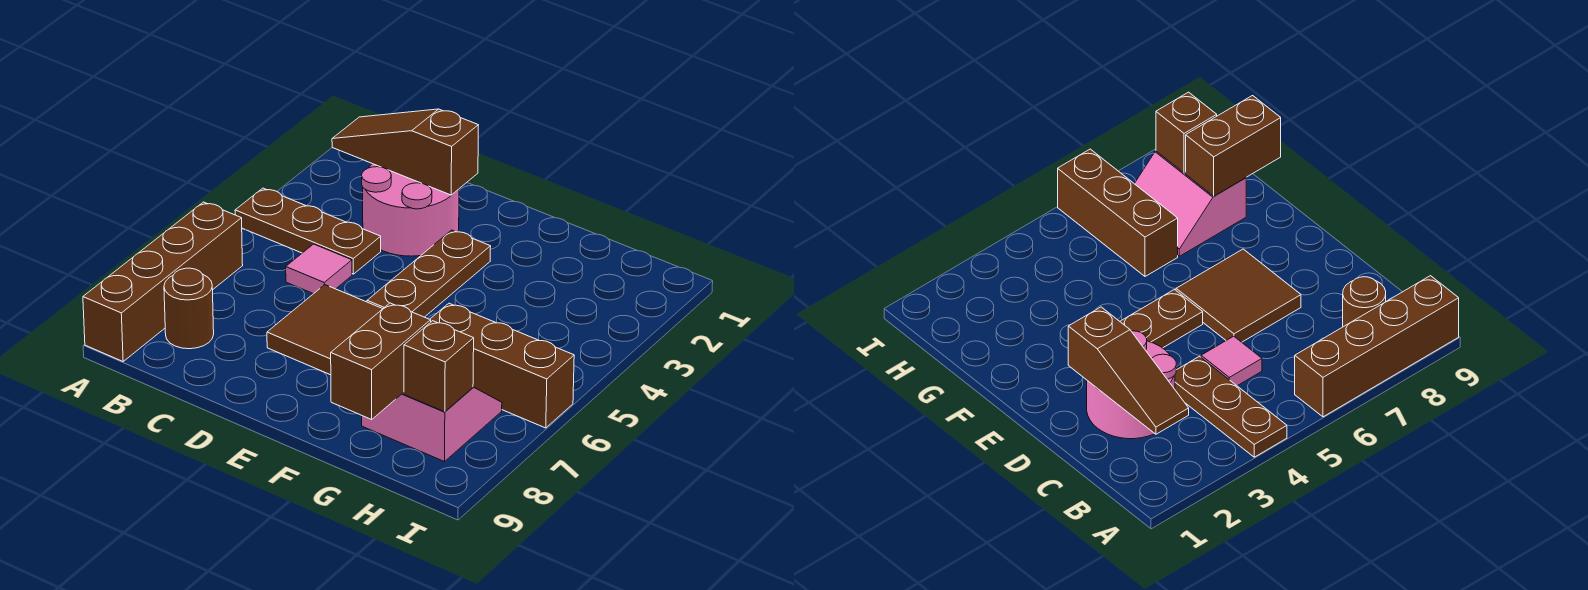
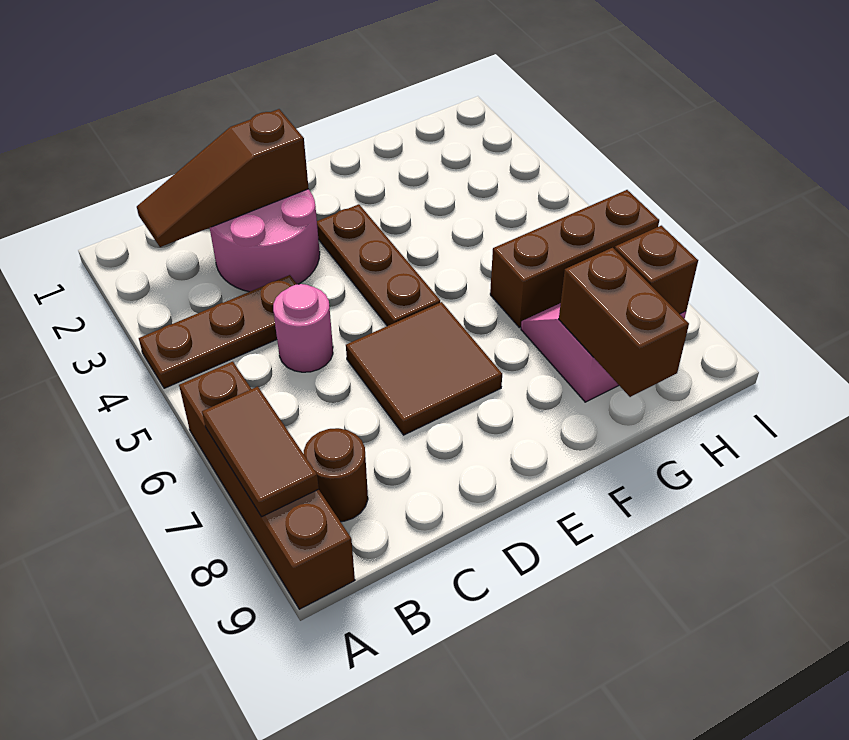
none -> brown tile A7:A8 level 2
pink tile C5 level 1 -> pink round brick C5 level 1

